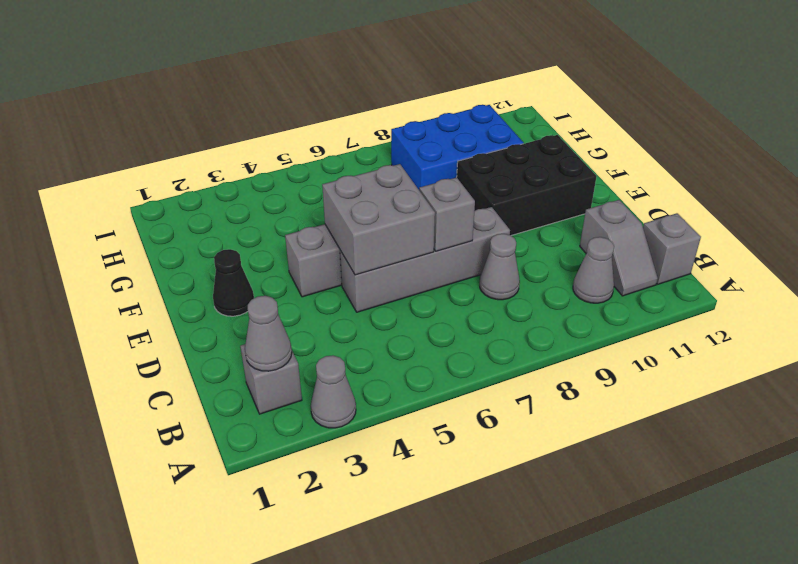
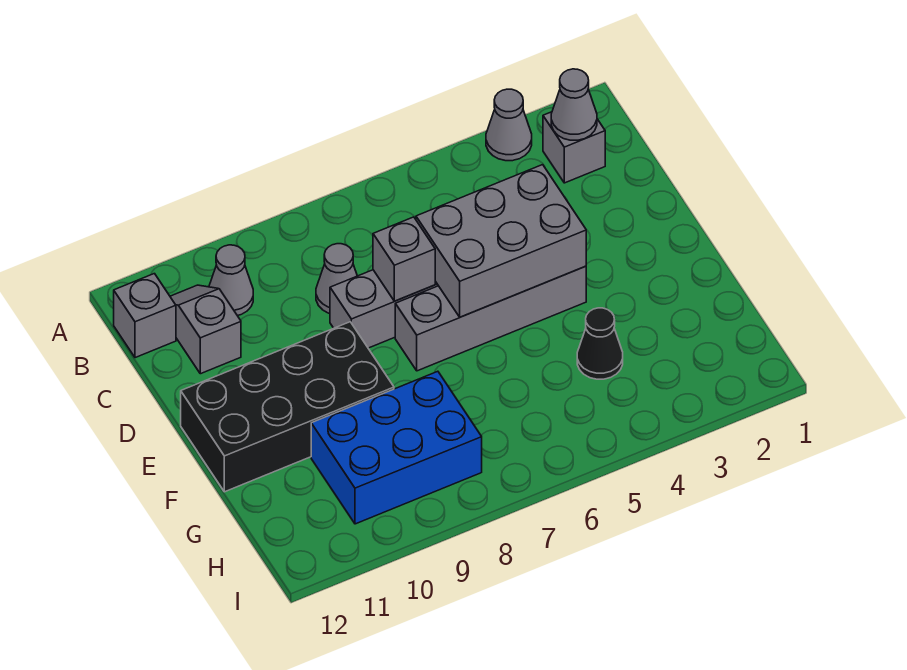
grey brick D5:E6 level 2 -> grey brick D4:E6 level 2
black cone E2 level 1 -> black cone G4 level 1
black brick E9:F11 level 1 -> black brick E9:F12 level 1

